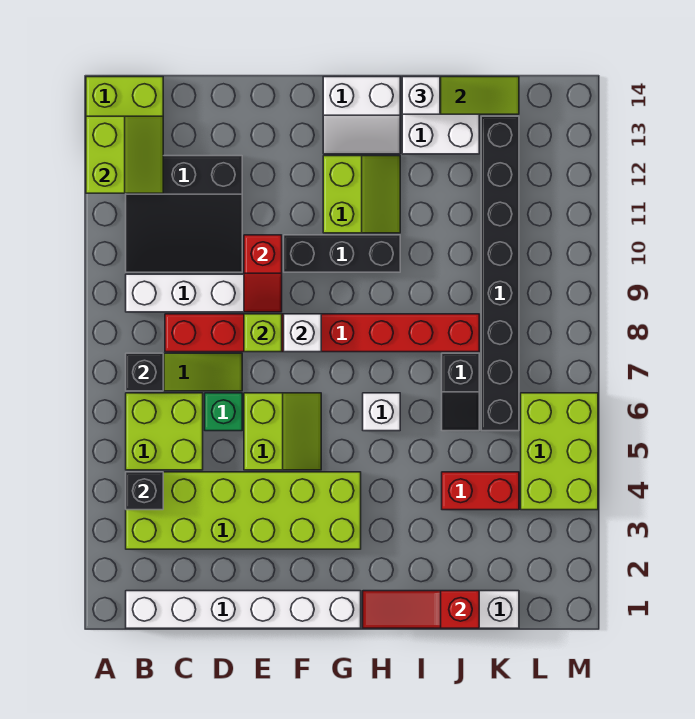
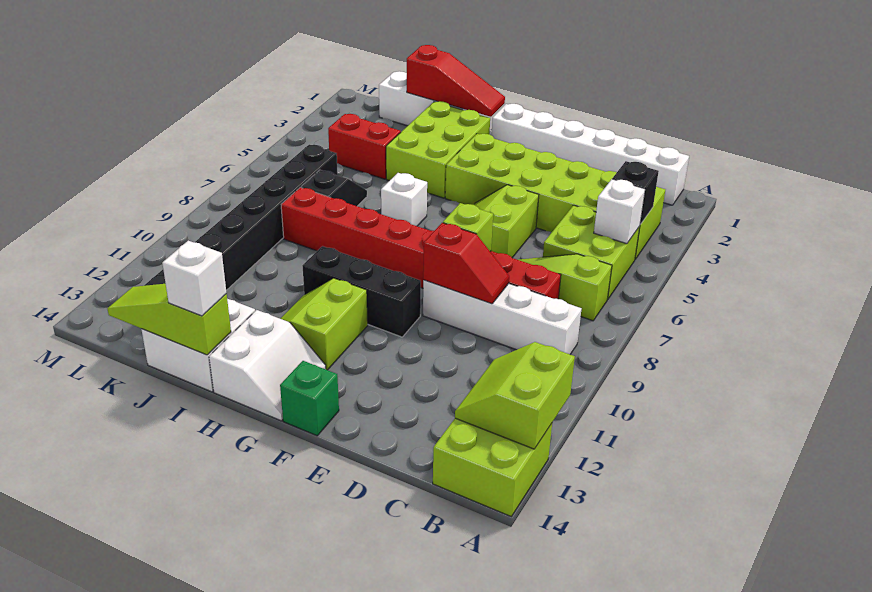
black brick B7 level 2 -> none
black slope B10:D12 level 1 top 12 -> none
green brick D6 level 1 -> green brick F14 level 1
red slope E9:E10 level 2 top 10 -> red slope D9:E9 level 2 top E
white brick F8 level 2 -> white brick B5 level 2
white slope G13:H14 level 1 top 14 -> white slope G13:H14 level 1 top H
lime brick L4:M6 level 1 -> lime brick H2:I4 level 1

